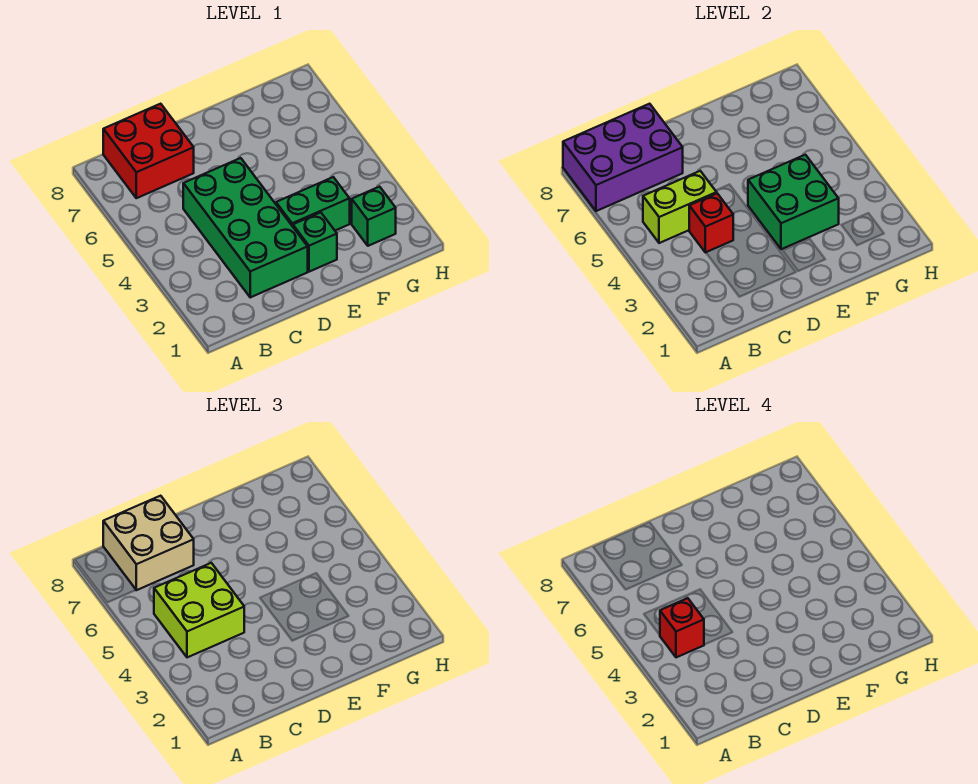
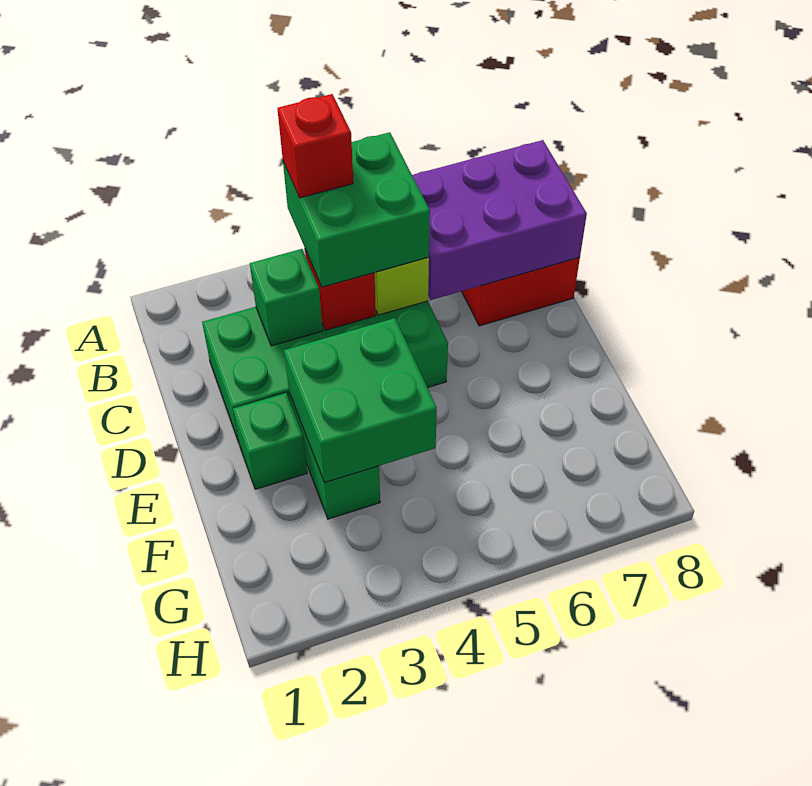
purple brick A7:C8 level 2 -> purple brick B6:C8 level 2
lime brick B4:C5 level 3 -> green brick B4:C5 level 3
tan brick B7:C8 level 3 -> none
green brick G2 level 1 -> green brick C3 level 2

